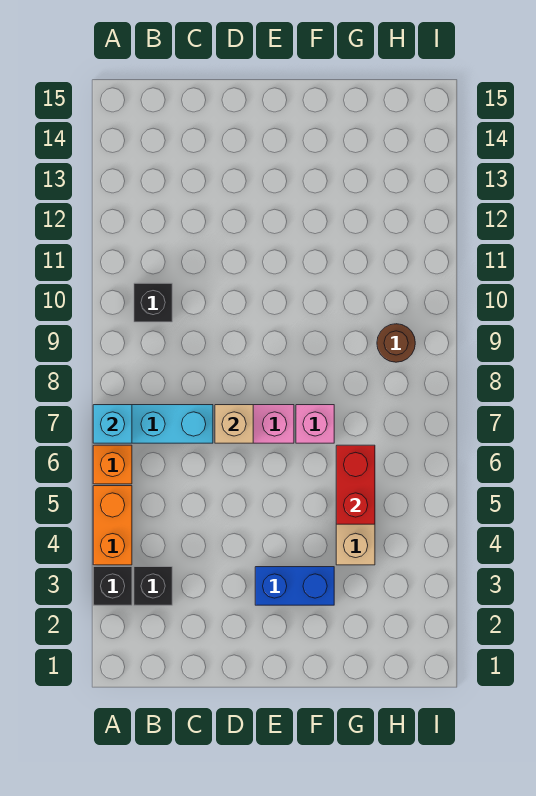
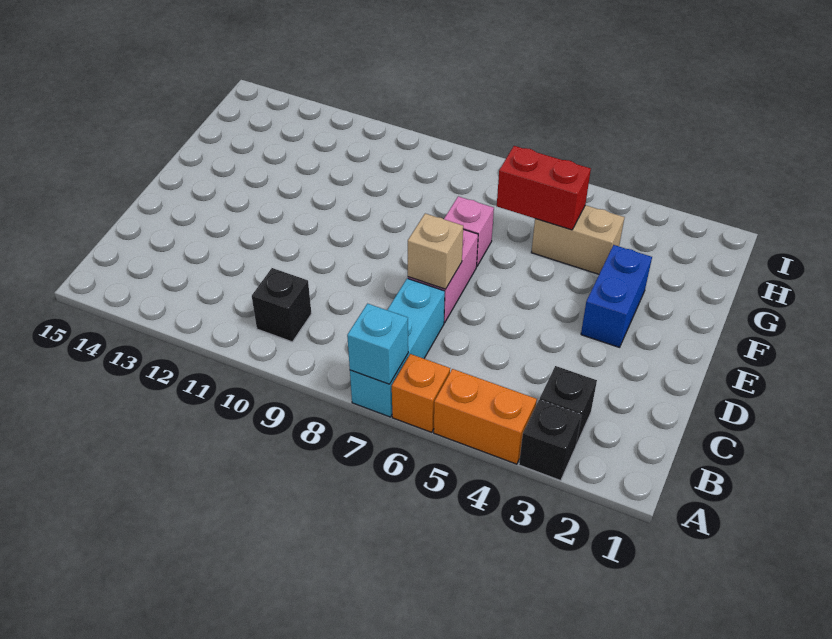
brown round brick H9 level 1 -> none

